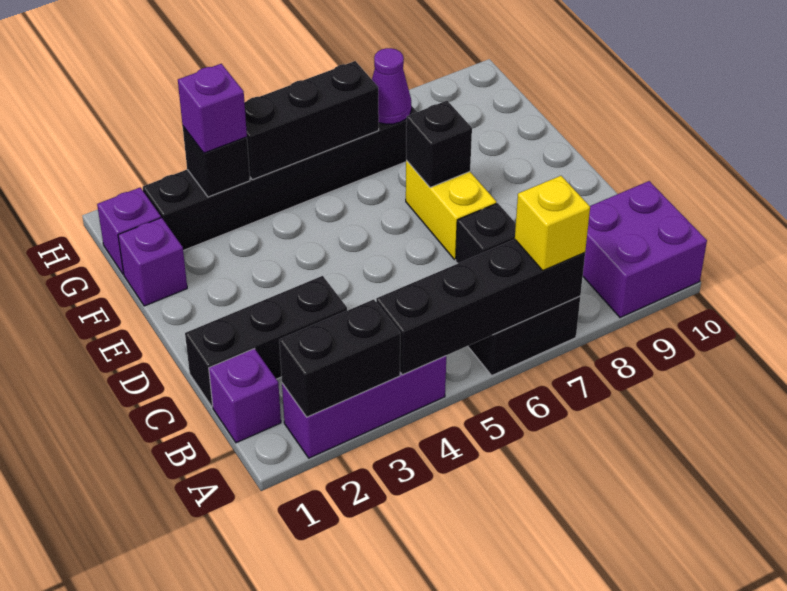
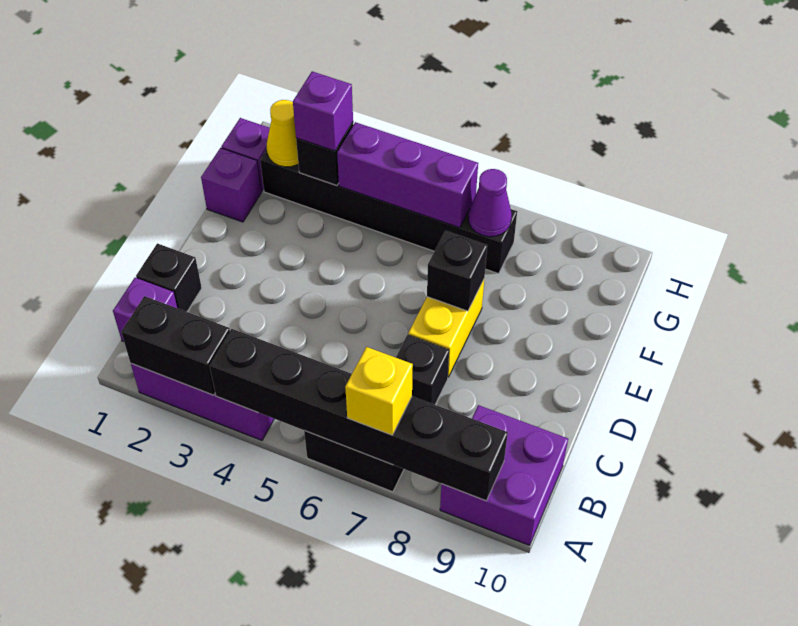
black brick A4:A7 level 2 -> black brick A4:A9 level 2
black brick C1:C3 level 1 -> black brick C1 level 1
none -> yellow cone G2 level 2
black brick G4:G6 level 2 -> purple brick G4:G6 level 2

